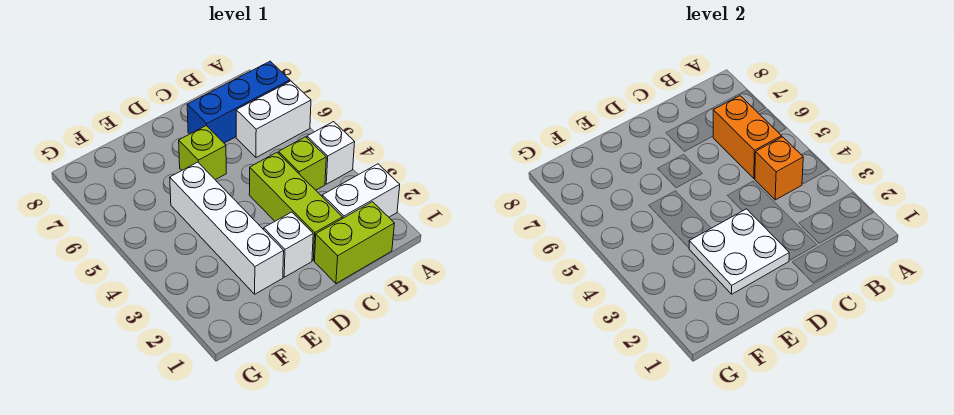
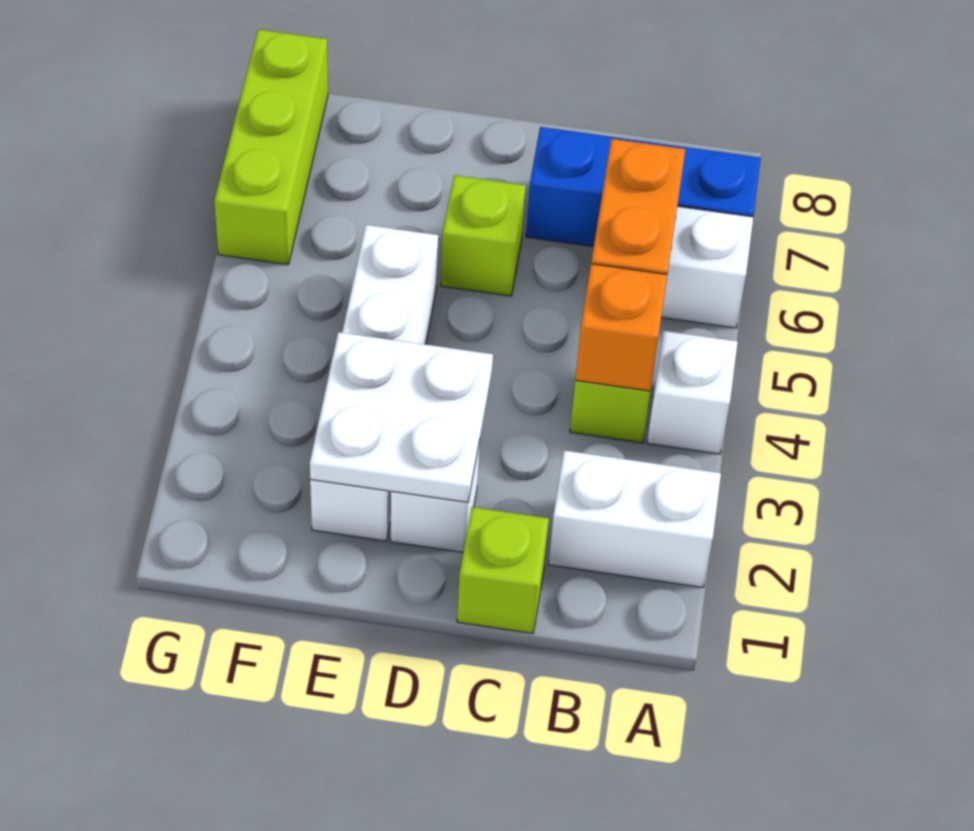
lime brick B1:C1 level 1 -> lime brick C1 level 1
lime brick C2:C4 level 1 -> lime brick G6:G8 level 1

